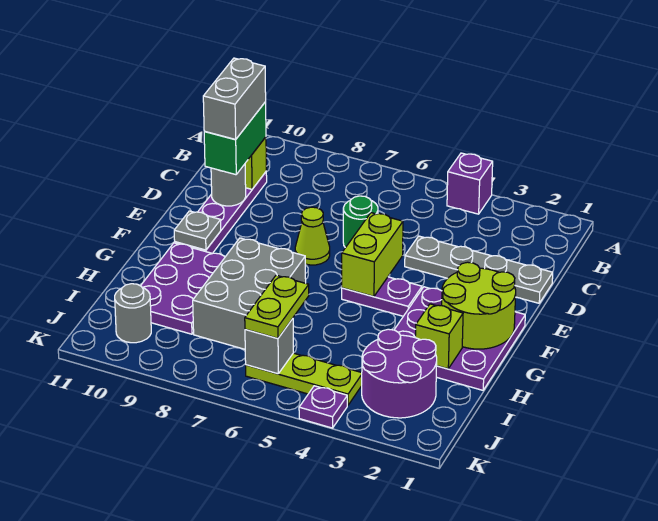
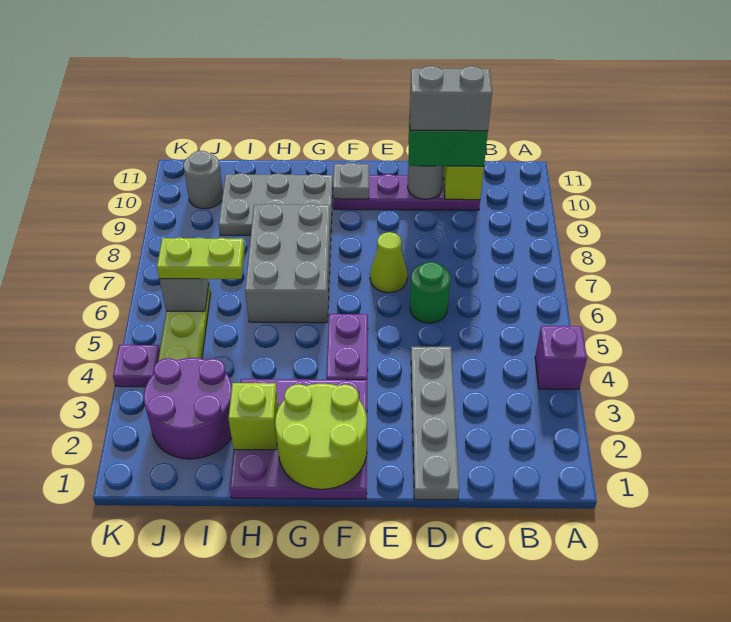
lime brick E5:F5 level 2 -> none
grey brick G7:I8 level 1 -> grey brick G6:H8 level 1
purple plate G9:I10 level 1 -> grey plate G9:I10 level 1

